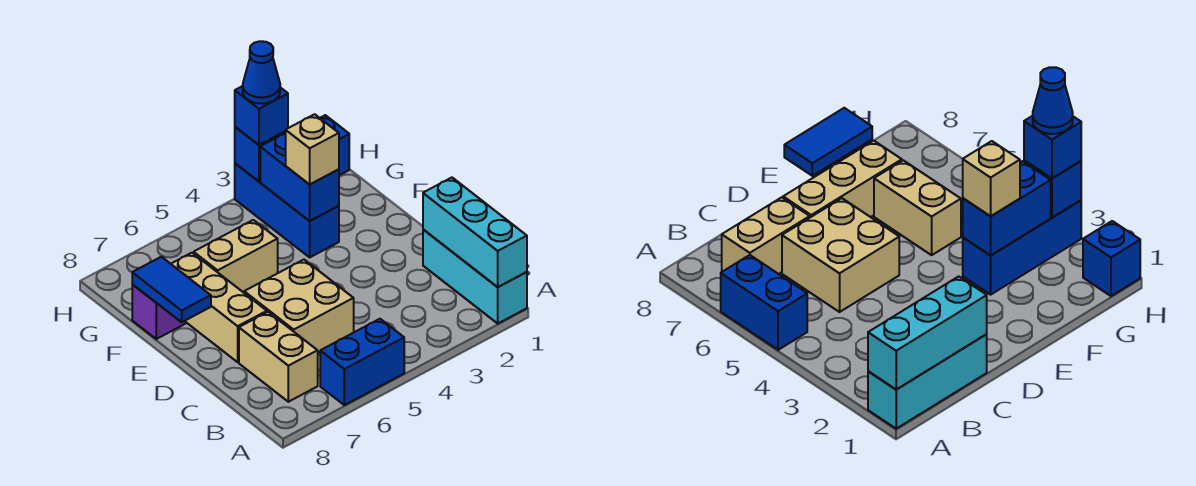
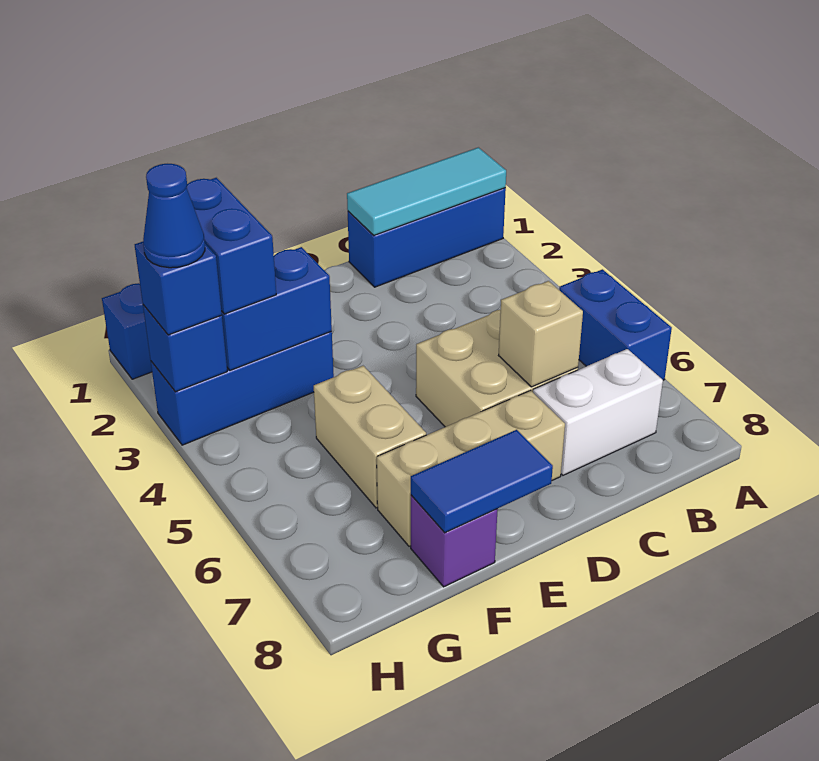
cyan brick A1:C1 level 1 -> blue brick A1:C1 level 1
cyan brick A1:C1 level 2 -> cyan tile A1:C1 level 2
tan brick B7:C7 level 1 -> white brick B7:C7 level 1
tan brick F3 level 3 -> tan brick C6 level 2
none -> blue brick G2:G3 level 3

